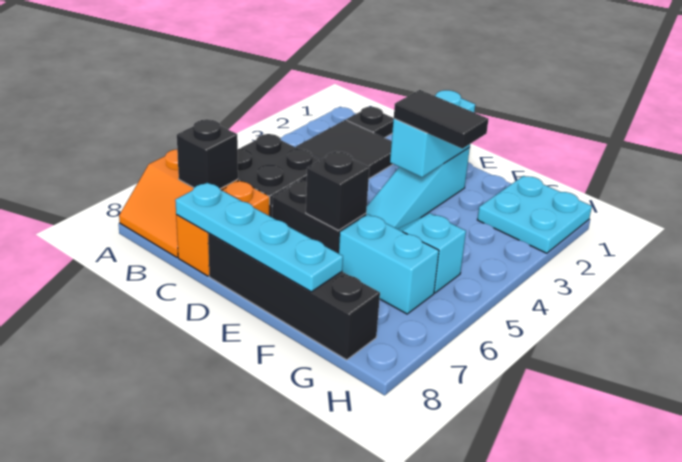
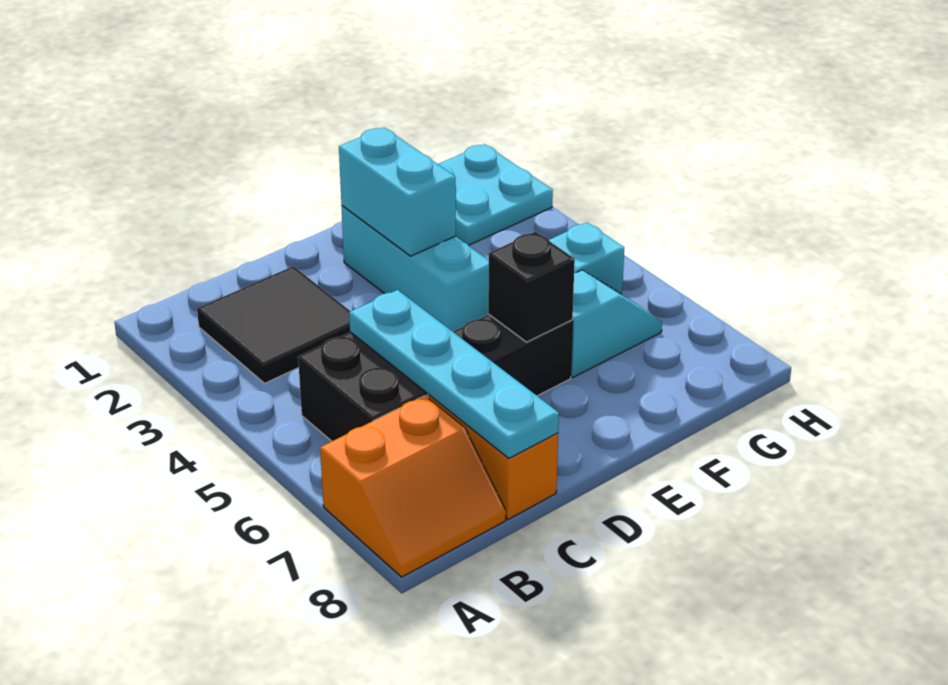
black plate B1 level 1 -> none
black brick B7 level 2 -> none
cyan plate C8:F8 level 2 -> cyan plate C5:C8 level 2
black brick D8:G8 level 1 -> none
cyan slope E2:E4 level 1 top 2 -> cyan brick E2:E4 level 1
black tile E3:F3 level 3 -> none
cyan brick F6:G6 level 1 -> cyan slope F6:G6 level 1 top F

